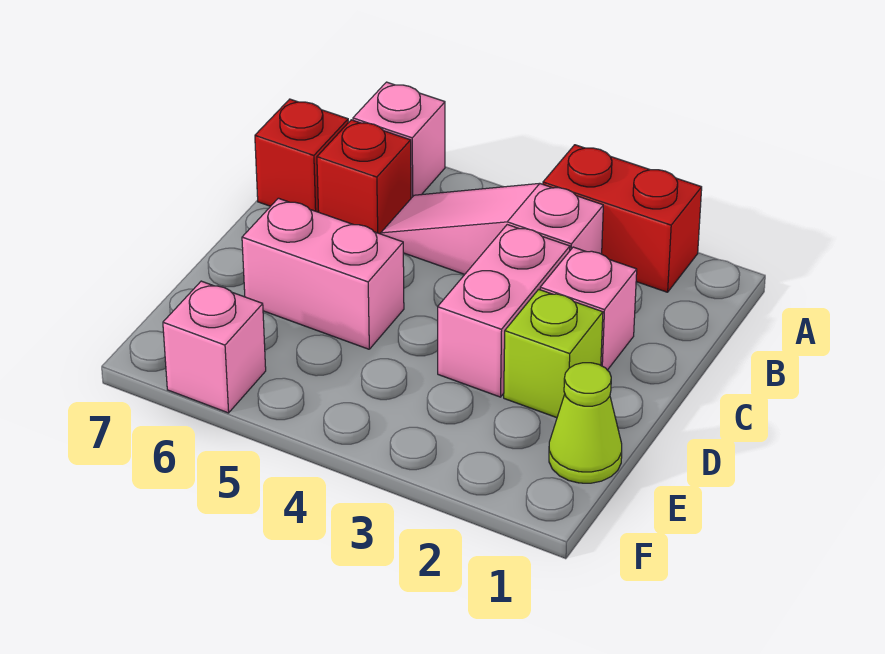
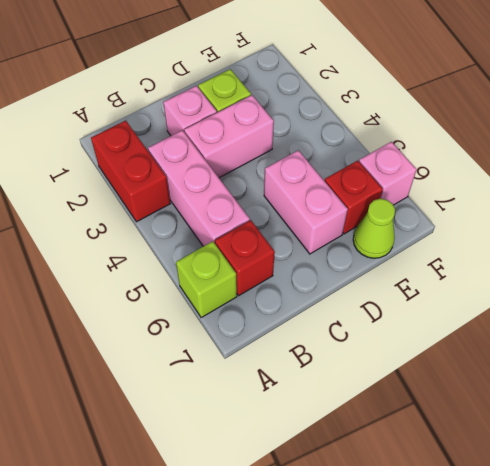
pink brick A6 level 1 -> lime brick A6 level 1
pink slope B3:B5 level 1 top 3 -> pink brick B3:B5 level 1
red brick B7 level 1 -> red brick E6 level 1
lime cone E1 level 1 -> lime cone E7 level 1

